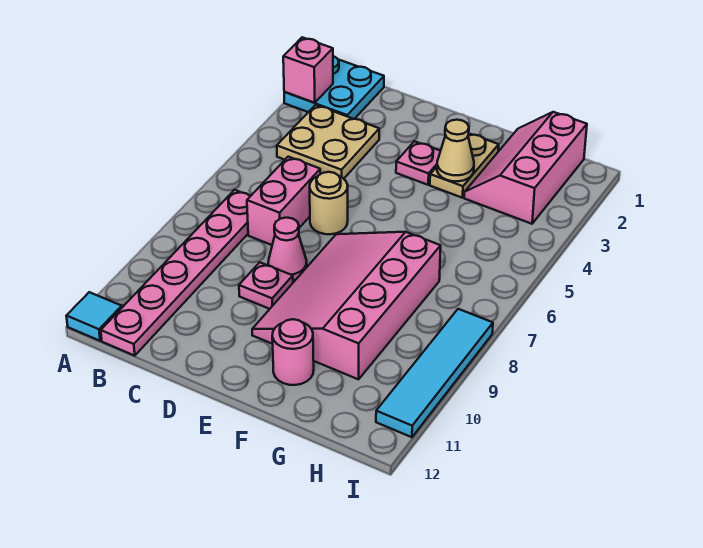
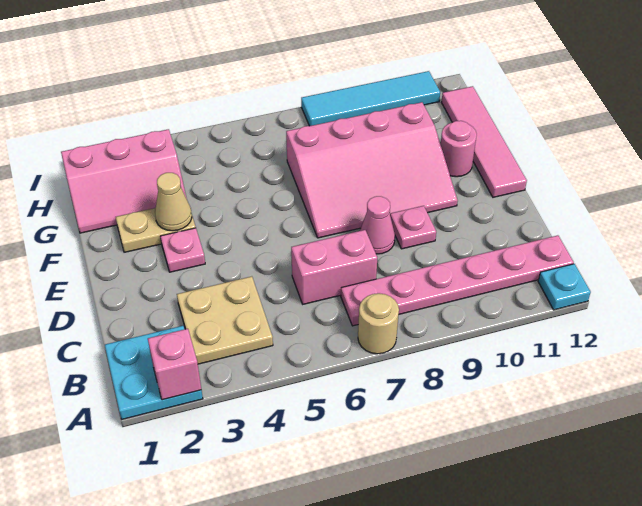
cyan tile A12 level 1 -> cyan plate A12 level 1
tan round brick D6 level 1 -> tan round brick A7 level 1
none -> pink tile E12:H12 level 1

